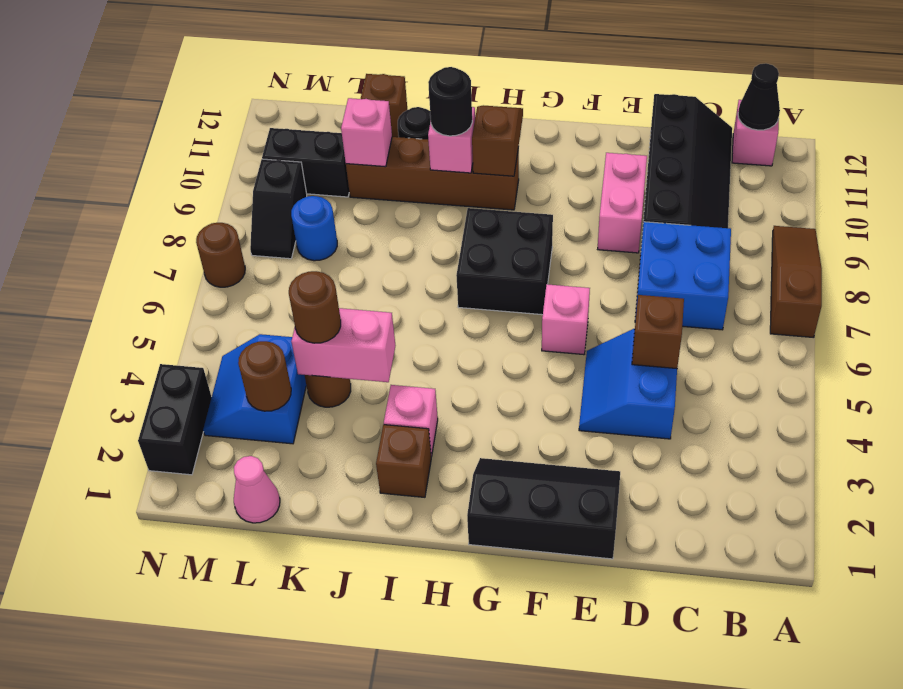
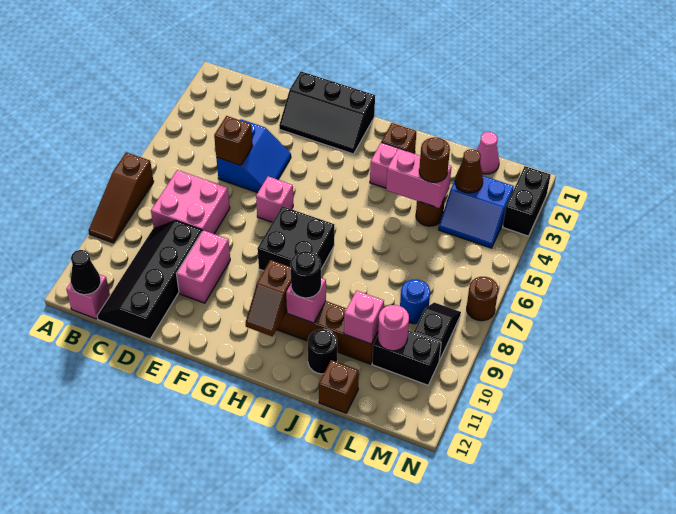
blue brick C7:D8 level 1 -> pink brick C7:D8 level 1
blue slope L3:M4 level 1 top L -> blue slope L3:M4 level 1 top 3
brown round brick L3 level 2 -> brown cone L3 level 2
none -> pink round brick L10 level 2

